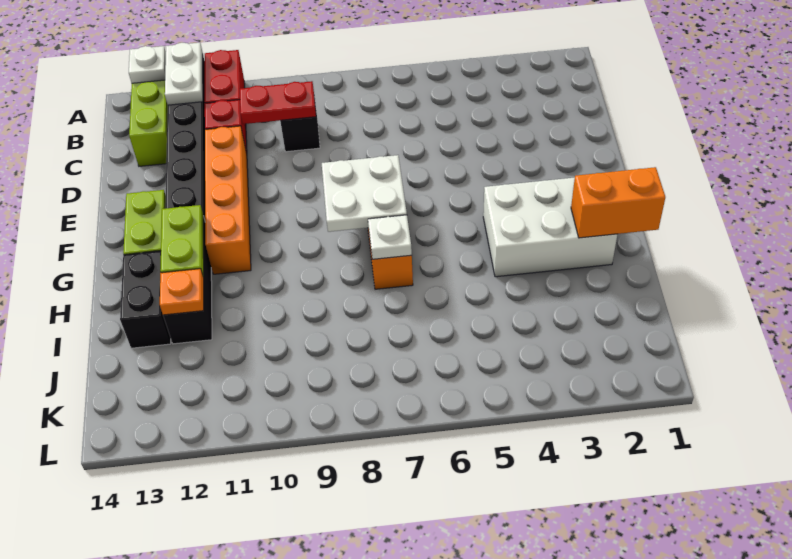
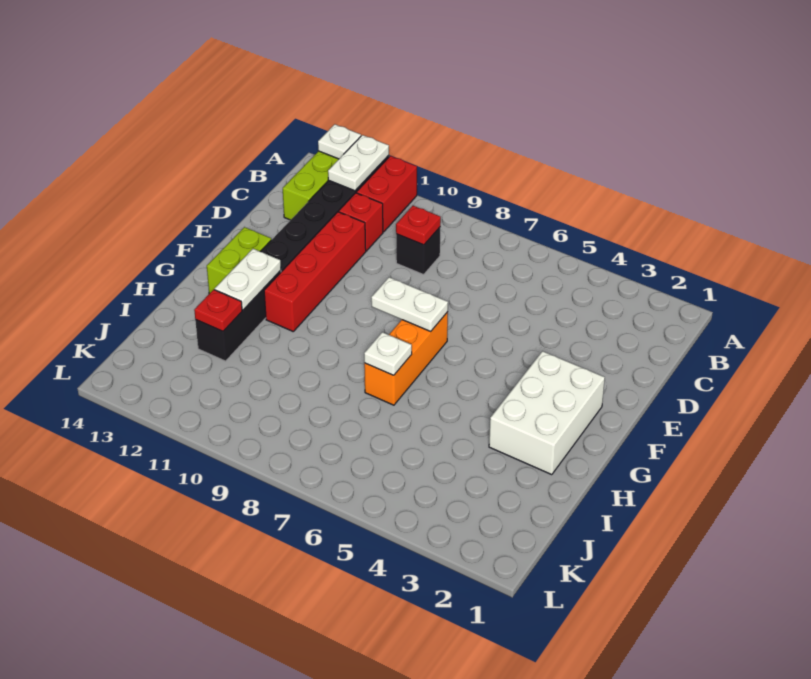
red plate C9:C10 level 2 -> red plate C9 level 2
orange brick D11:G11 level 1 -> red brick D11:G11 level 1
white plate F7:G8 level 2 -> white plate F7:F8 level 2
white brick G2:H4 level 1 -> white brick F2:H3 level 1
lime plate G12:H12 level 2 -> white plate G12:H12 level 2
orange brick H1:H2 level 2 -> none
black brick H13:I13 level 1 -> none
orange plate I12 level 2 -> red plate I12 level 2

